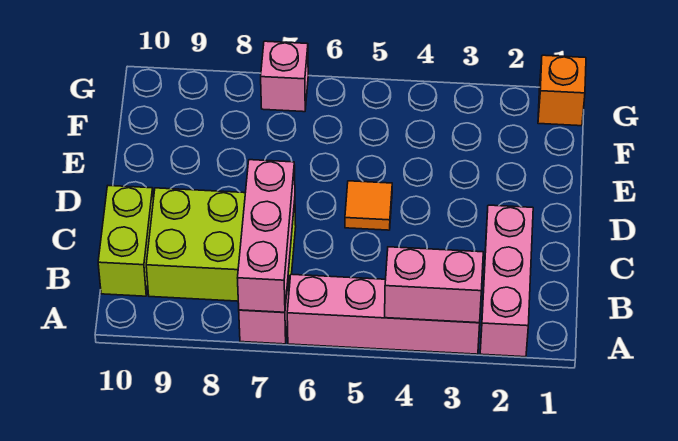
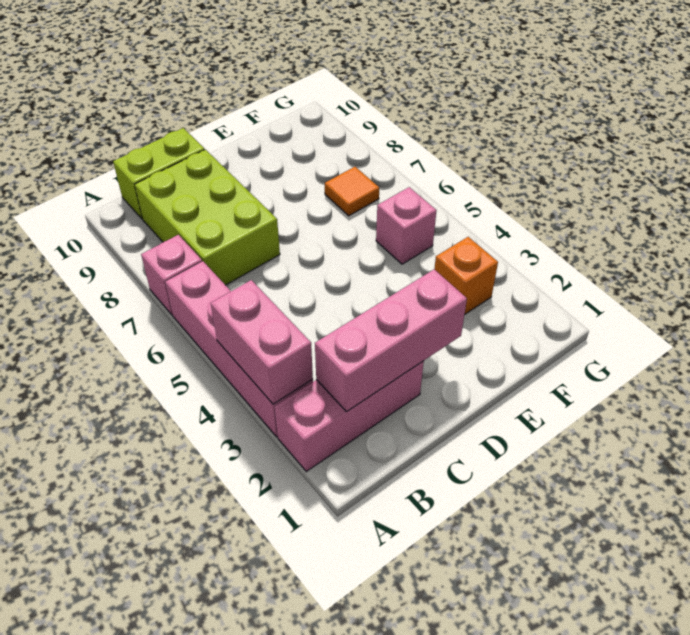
pink brick A7:C7 level 2 -> pink brick B2:D2 level 2
orange tile D5 level 1 -> orange tile F7 level 1
orange brick G1 level 1 -> orange brick F3 level 1
pink brick G7 level 1 -> pink brick F5 level 1

